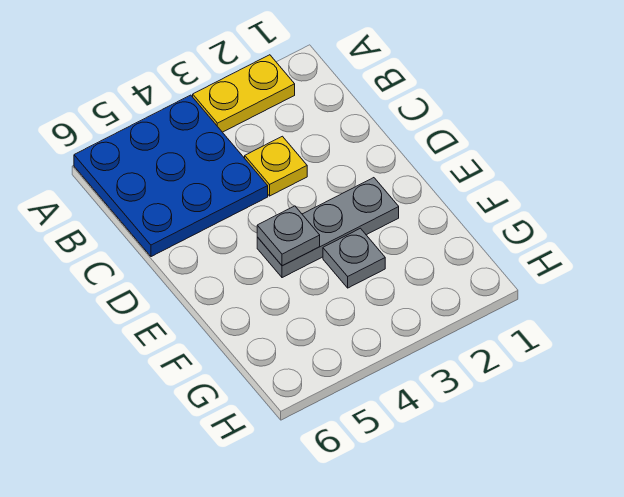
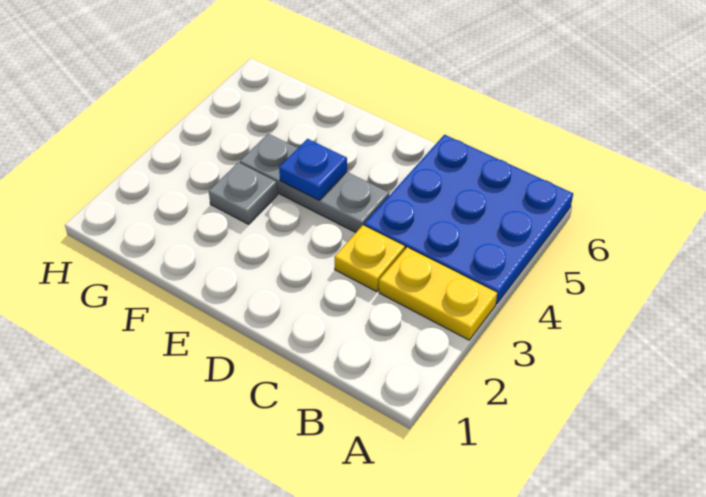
yellow plate A2:A3 level 1 -> yellow plate A3:B3 level 1
grey plate E2:E4 level 1 -> grey plate D4:F4 level 1
grey plate E4 level 2 -> blue plate E4 level 2

